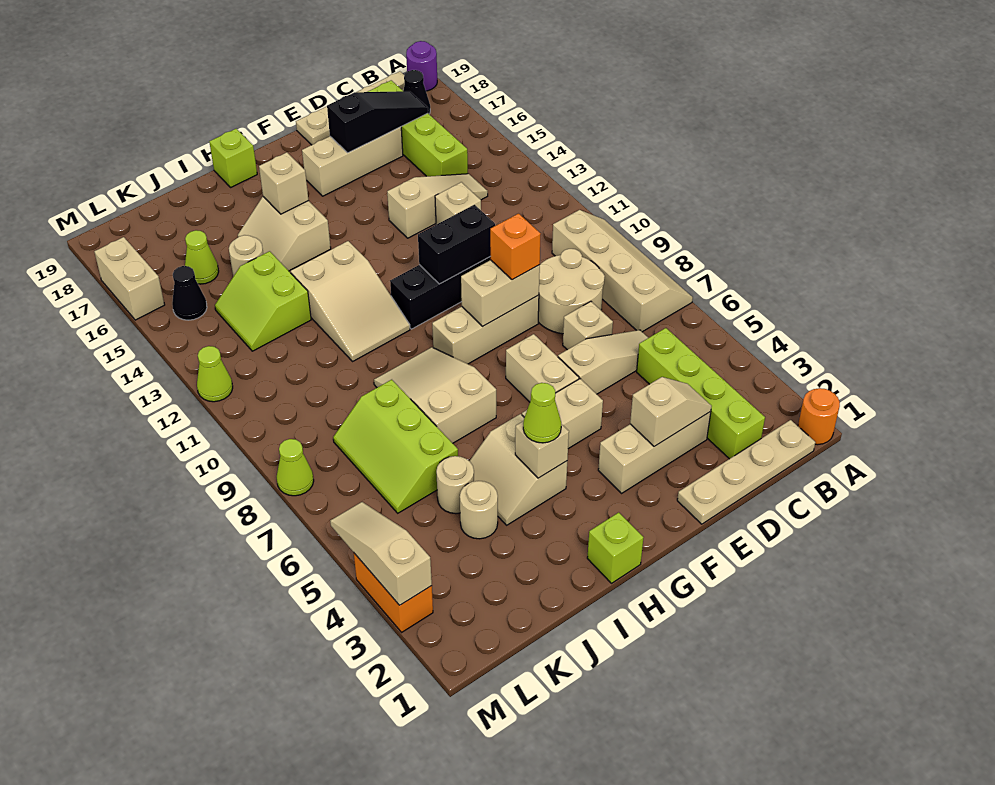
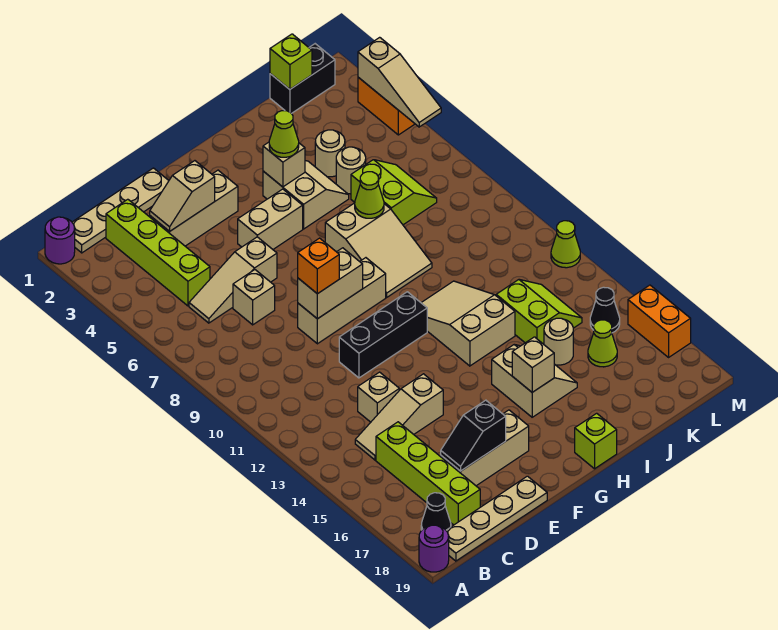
orange round brick A1 level 1 -> purple round brick A1 level 1
tan slope A7:B10 level 1 top B -> none
tan round brick C8:D9 level 1 -> none
black slope C17:E17 level 2 top E -> black slope D17:E17 level 2 top E
black brick E11:F11 level 2 -> black brick K1:L1 level 1
tan brick F6:F7 level 1 -> none
lime brick H1 level 1 -> lime brick K1 level 2
lime slope J6:K8 level 1 top J -> lime slope J6:K7 level 1 top J
lime cone M8 level 1 -> lime cone I7 level 2
tan brick M16:M17 level 1 -> orange brick M16:M17 level 1

